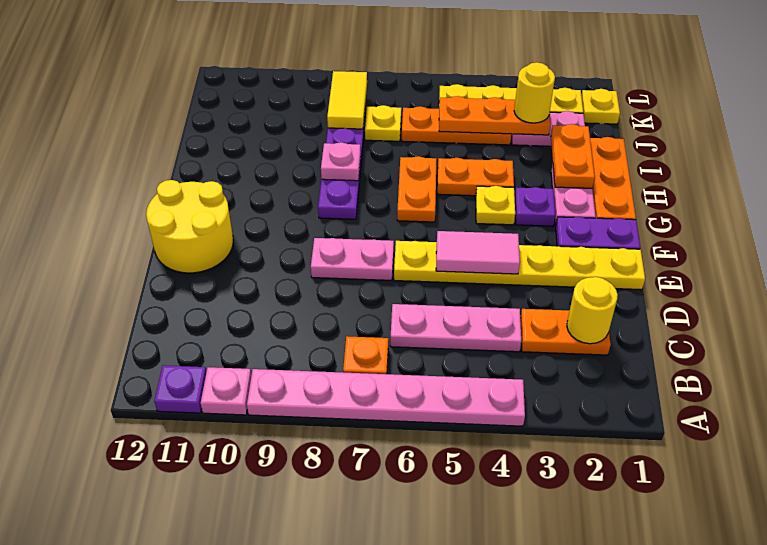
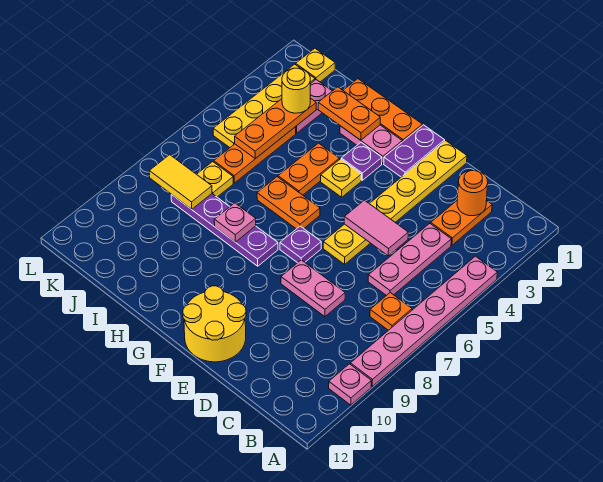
purple plate A11 level 1 -> purple plate F7 level 1
yellow round brick C2 level 2 -> orange round brick C2 level 2
pink tile E4:E5 level 2 -> pink tile D5:E5 level 2
pink plate E7:E8 level 1 -> pink plate D8:E8 level 1

